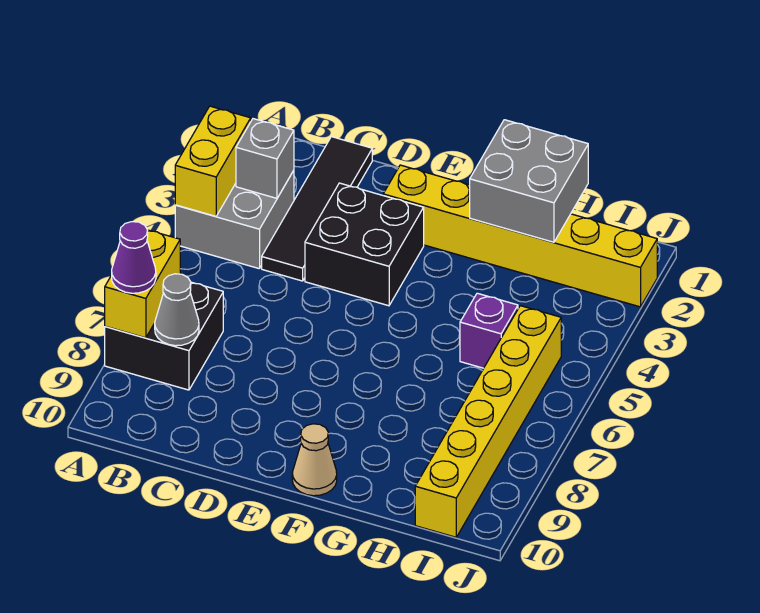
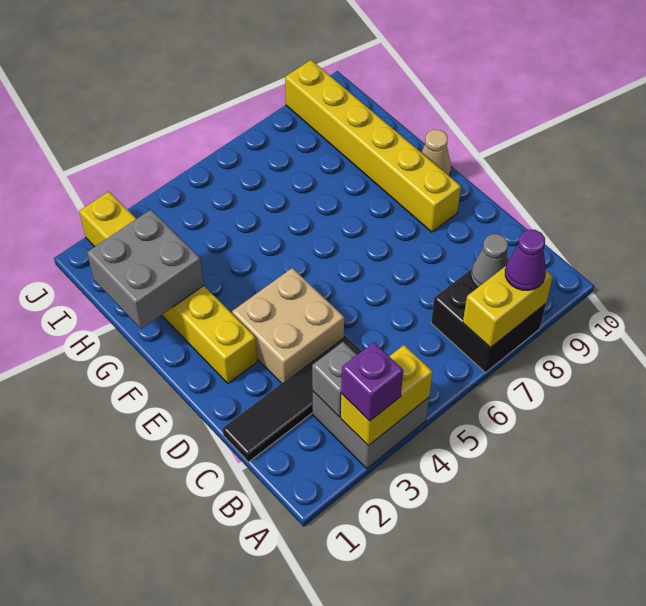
black brick D3:E4 level 1 -> tan brick D3:E4 level 1
purple brick H5 level 1 -> purple brick A3 level 3
yellow brick I5:I10 level 1 -> yellow brick E9:J9 level 1

